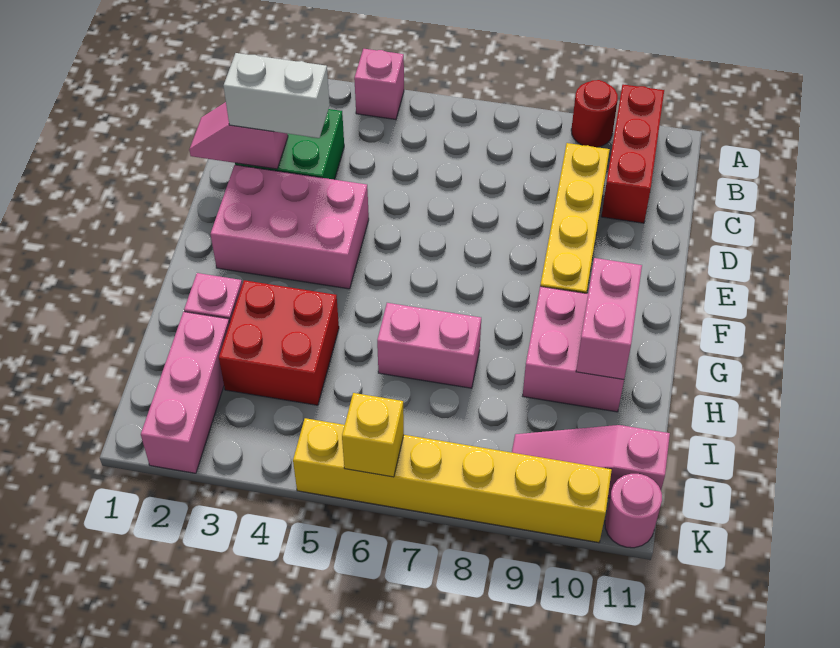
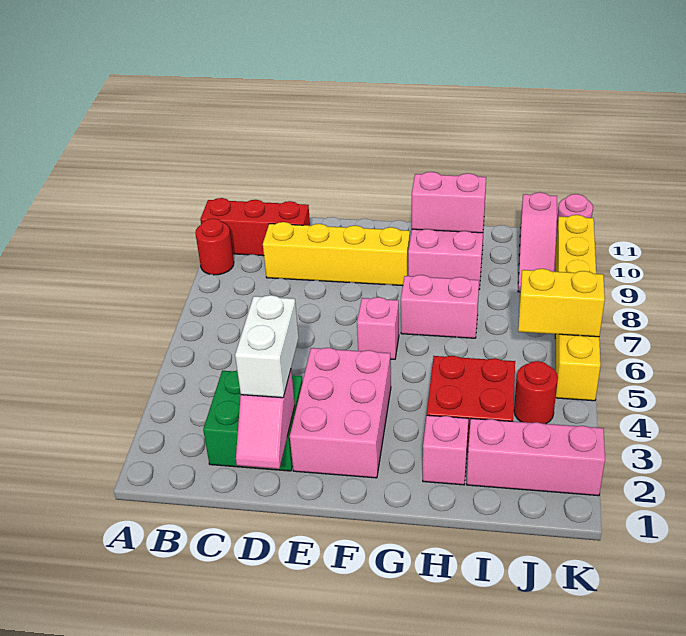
pink brick A4 level 1 -> pink brick F6 level 1
pink brick H6:H7 level 1 -> pink brick G7:H7 level 1
none -> red round brick J4 level 1
yellow brick K6 level 2 -> yellow brick J6:K6 level 2

